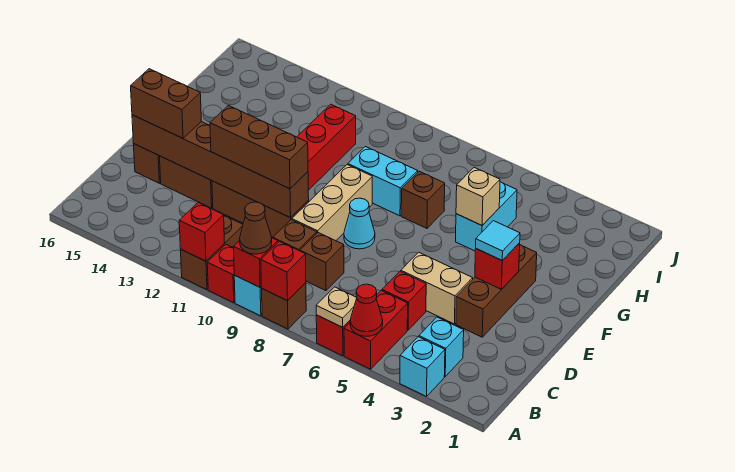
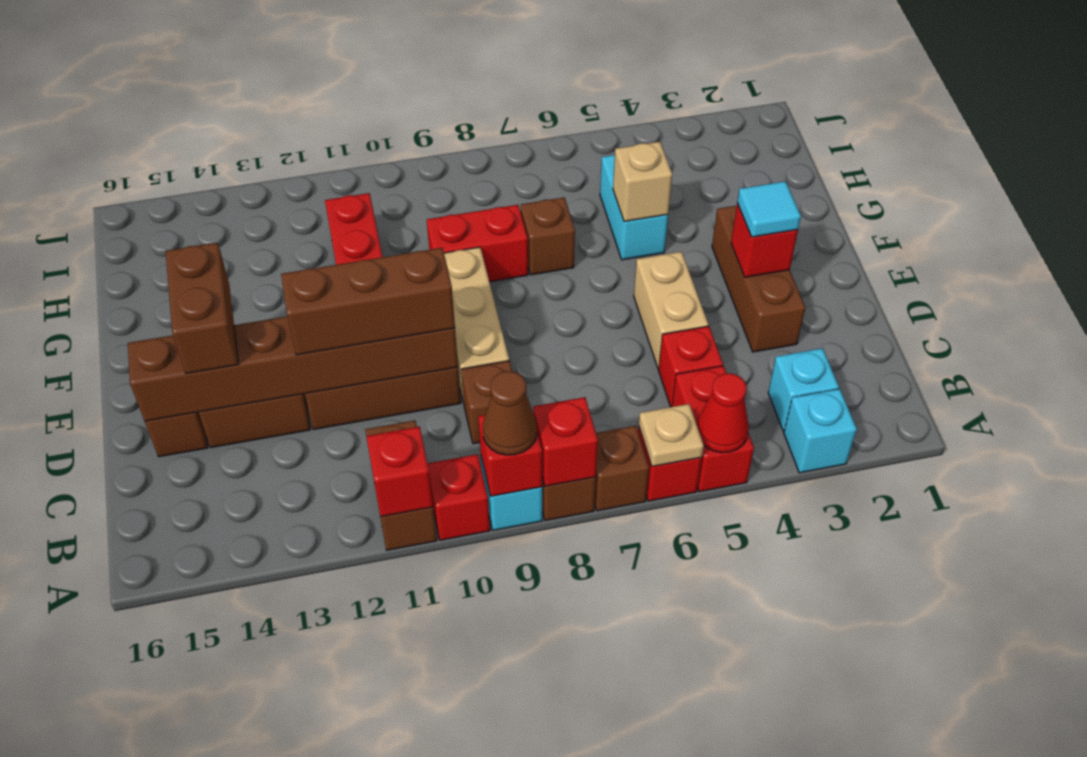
brown brick C8 level 1 -> brown brick A7 level 1
tan brick D4:D5 level 1 -> tan brick D5:E5 level 1
brown brick D14:D15 level 3 -> brown brick D14:E14 level 3
cyan cone E8 level 1 -> none
cyan brick G8:G9 level 1 -> red brick G8:G9 level 1

